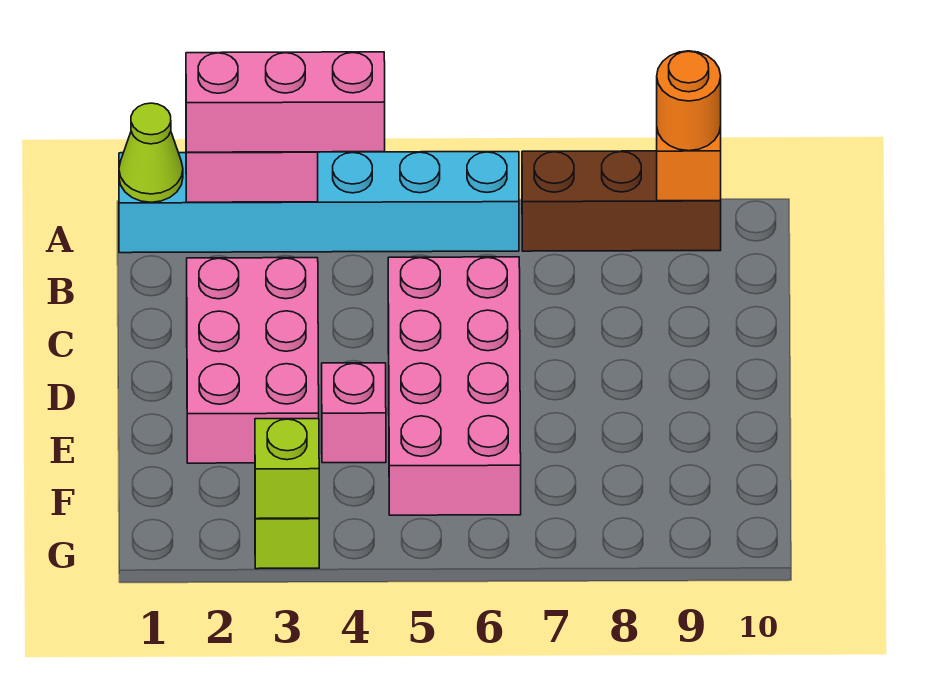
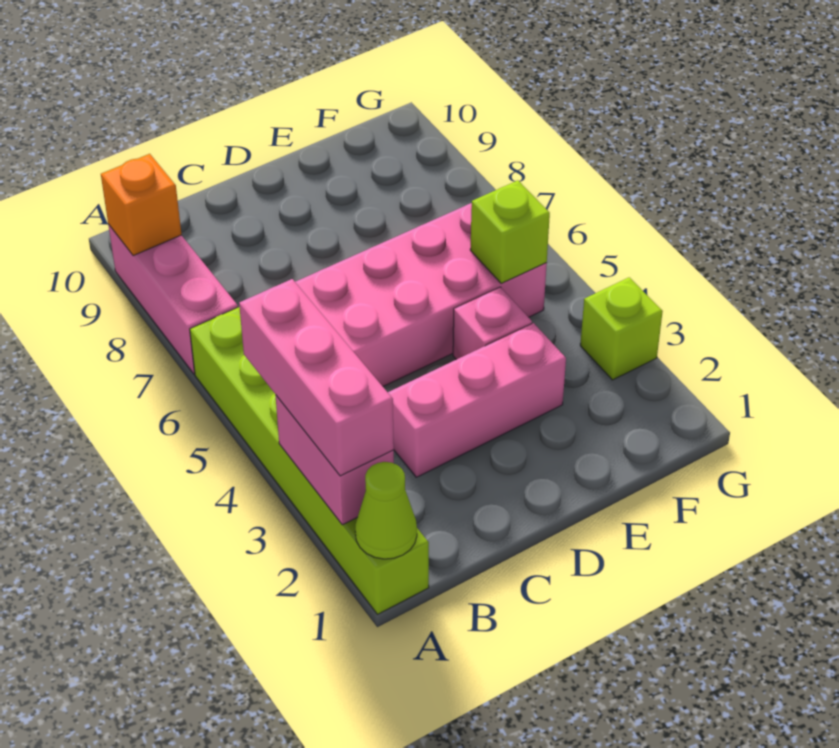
cyan brick A1:A6 level 1 -> lime brick A1:A6 level 1
brown brick A7:A9 level 1 -> pink brick A7:A9 level 1
orange round brick A9 level 3 -> none
pink brick C2:E3 level 1 -> pink brick C3:E3 level 1
lime brick G3 level 2 -> lime brick F5 level 2

